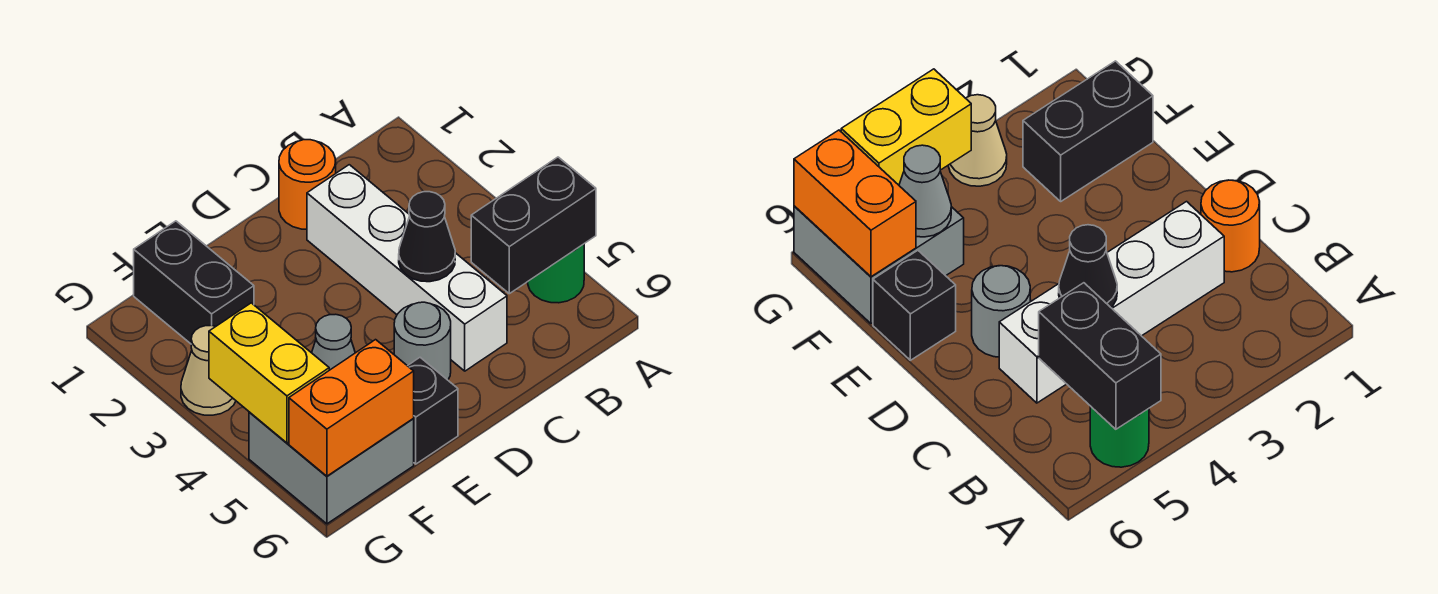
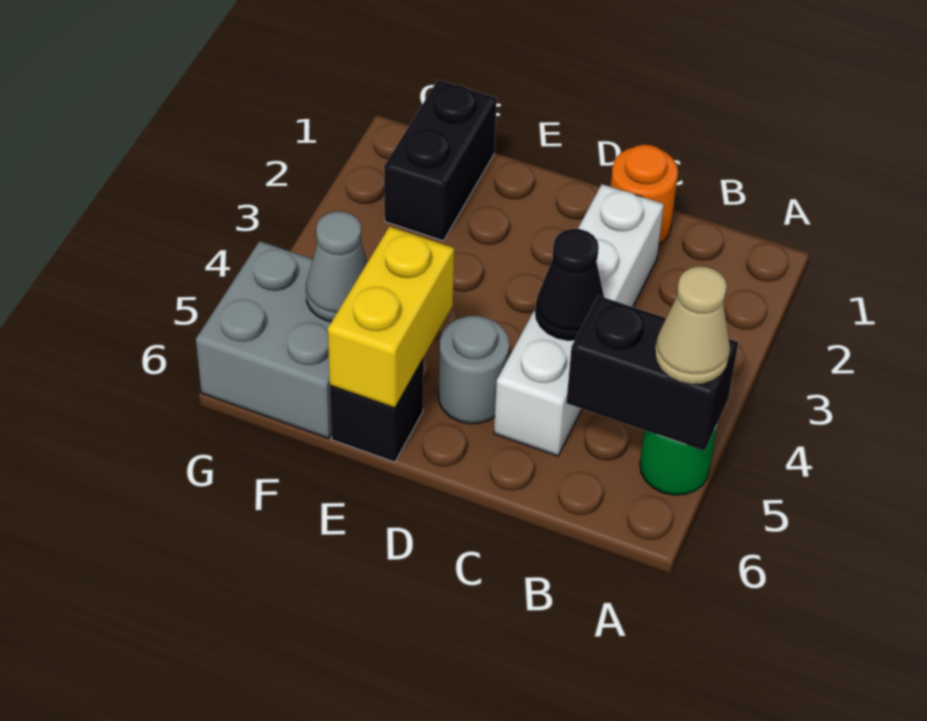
orange brick F6:G6 level 2 -> none
tan cone G3 level 1 -> tan cone A5 level 3
yellow brick G4:G5 level 2 -> yellow brick E5:E6 level 2

